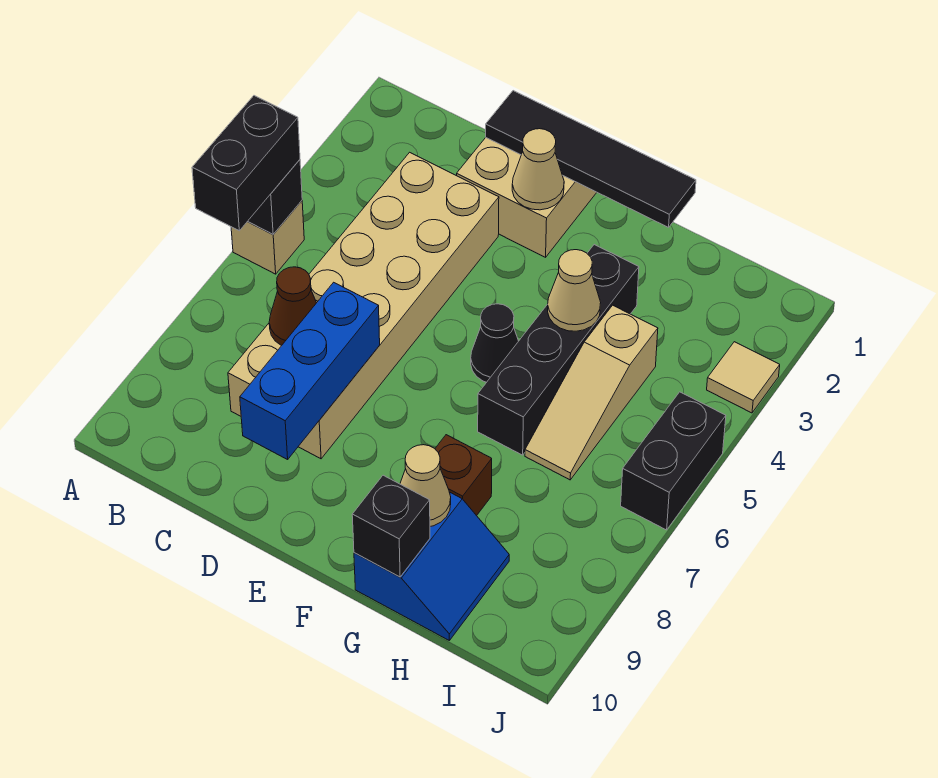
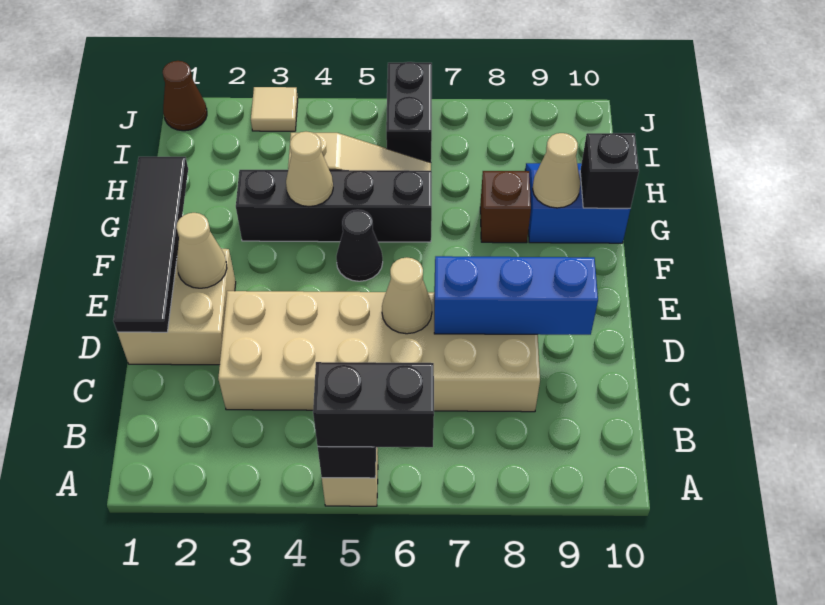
brown cone C7 level 2 -> brown cone J1 level 1
none -> tan cone D6 level 2
black brick J5:J6 level 1 -> black brick I6:J6 level 1

